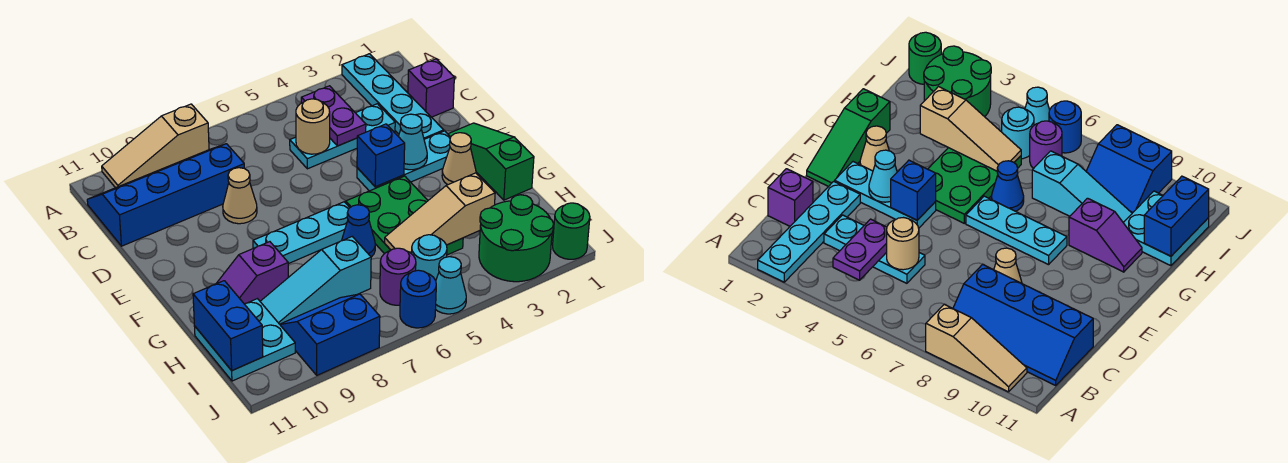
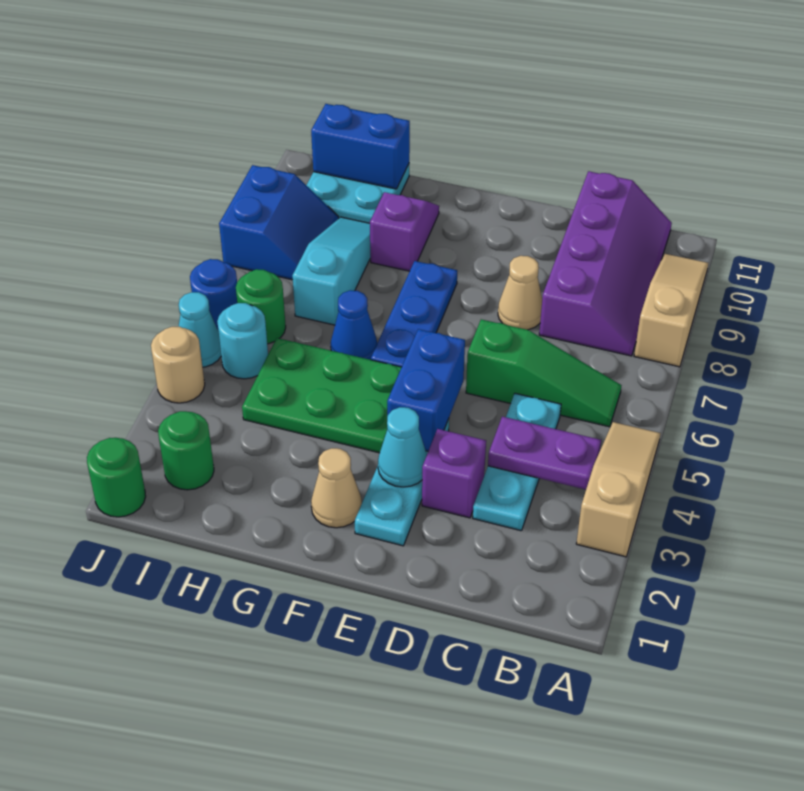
cyan plate A2:D2 level 1 -> none
blue slope B8:C11 level 1 top C -> purple slope B8:C11 level 1 top C
purple brick C1 level 1 -> purple brick D3 level 1
tan round brick C5 level 2 -> tan round brick J4 level 1
green slope E1:G1 level 1 top G -> green slope B6:D6 level 1 top D
blue brick E4 level 2 -> blue brick E4:E5 level 2
cyan plate F6:F8 level 1 -> blue plate F6:F8 level 1
tan slope H3:H5 level 2 top 3 -> tan slope A3:A5 level 1 top 3
green round brick I2:J3 level 1 -> green round brick I2 level 1
purple round brick I6 level 1 -> green round brick I6 level 1

